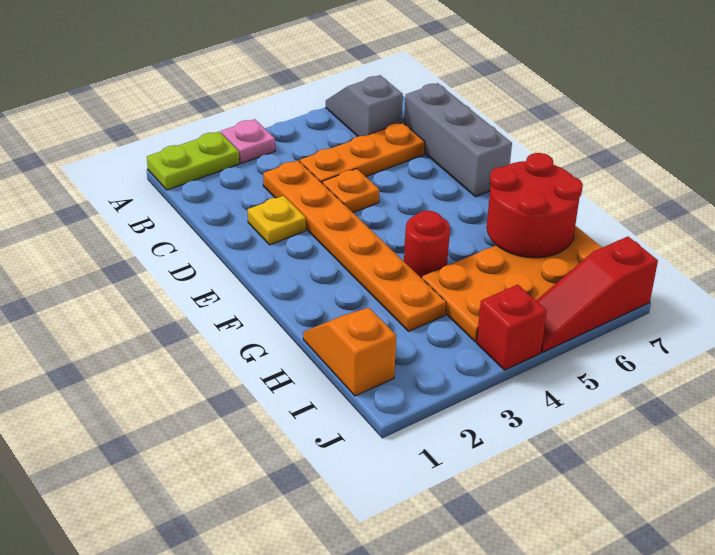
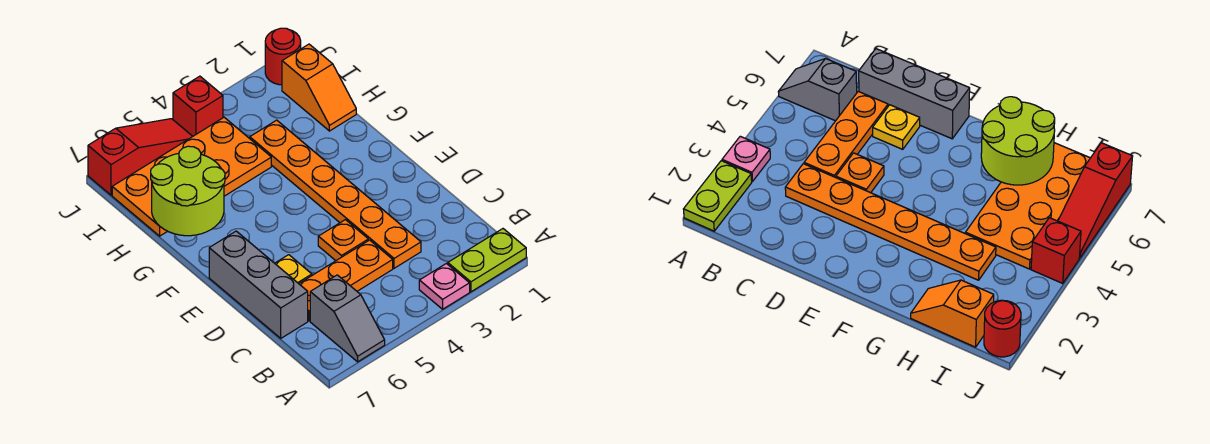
yellow plate D2 level 1 -> yellow plate D6 level 1
red round brick G4 level 1 -> red round brick J1 level 1
red round brick G6:H7 level 2 -> lime round brick G6:H7 level 2

